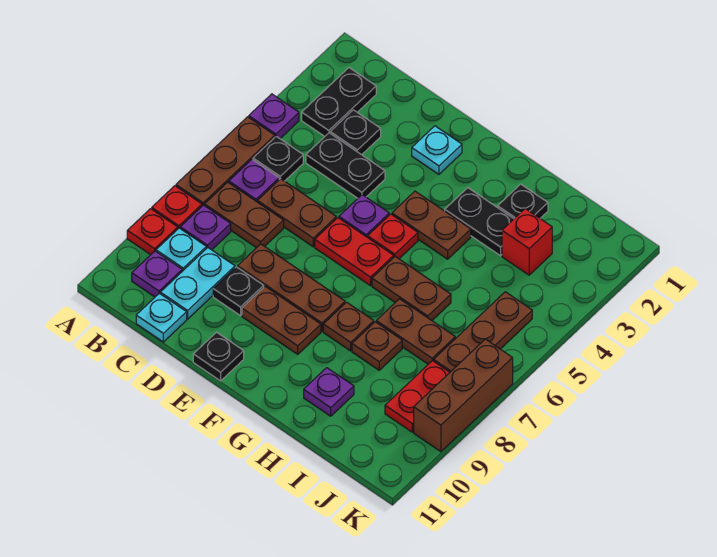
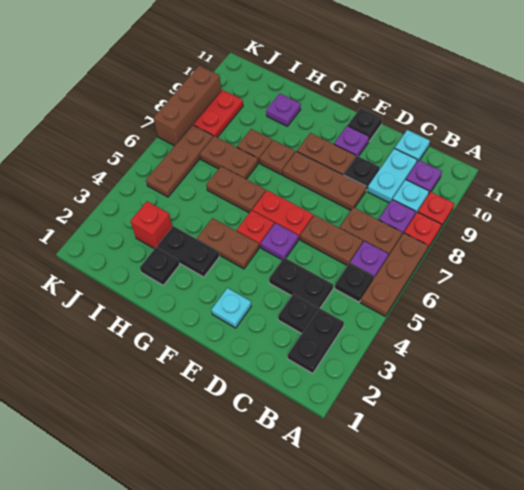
purple plate A4 level 1 -> purple plate E10 level 1

